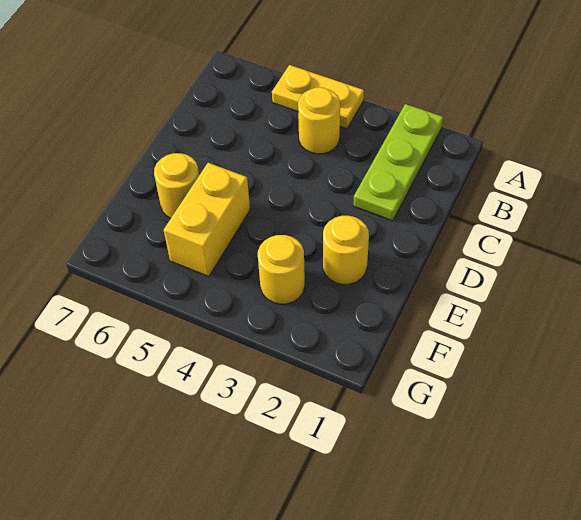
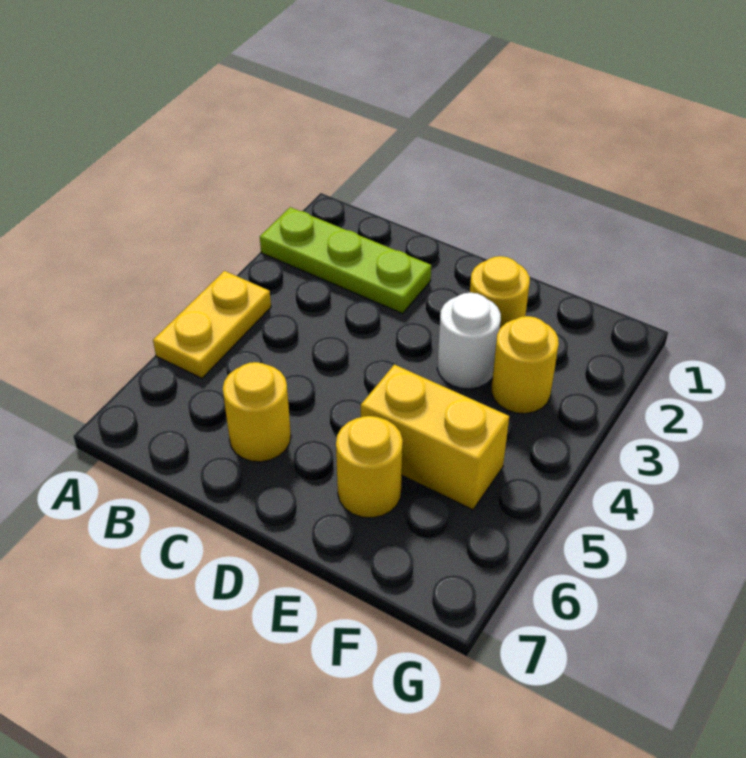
yellow round brick B4 level 1 -> yellow round brick C6 level 1
none -> white round brick E3 level 1

